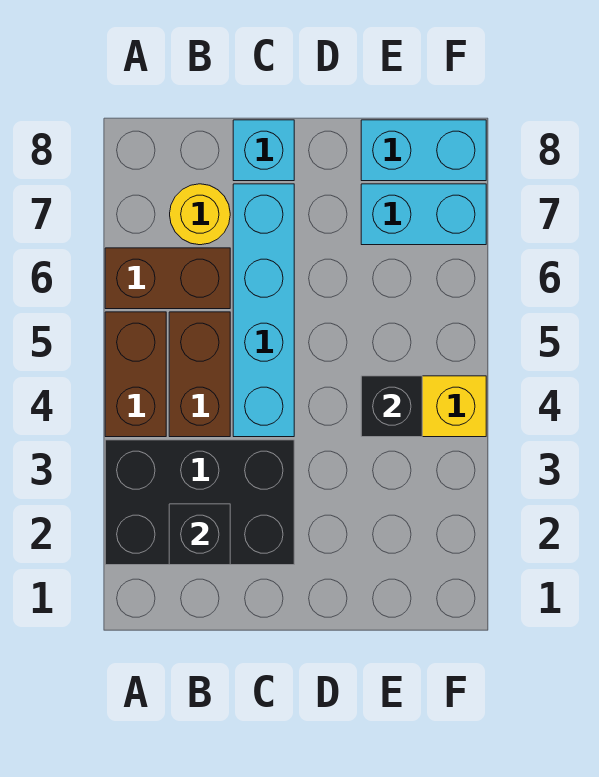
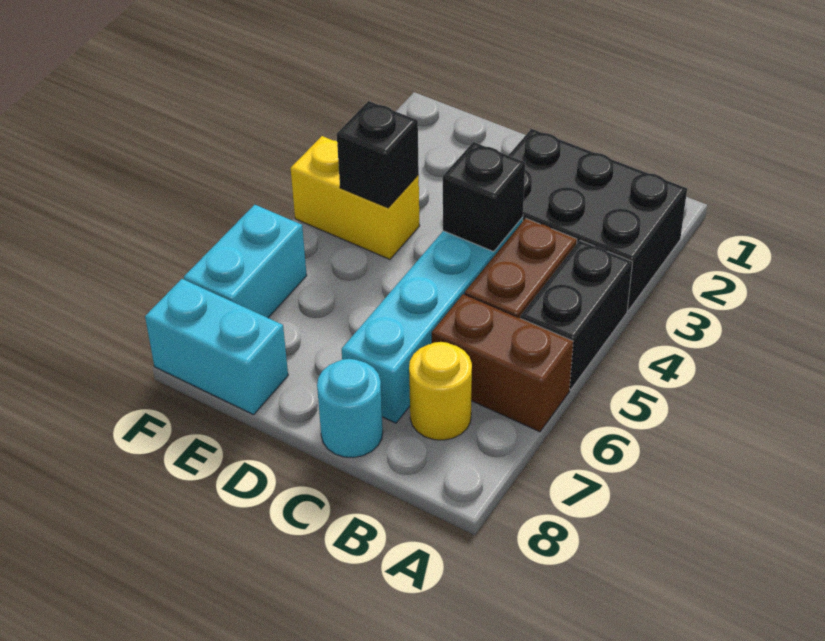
brown brick A4:A5 level 1 -> black brick A4:A5 level 1
black brick B2 level 2 -> black brick C4 level 2
cyan brick C8 level 1 -> cyan round brick C8 level 1
cyan brick E7:F7 level 1 -> cyan brick F6:F7 level 1

